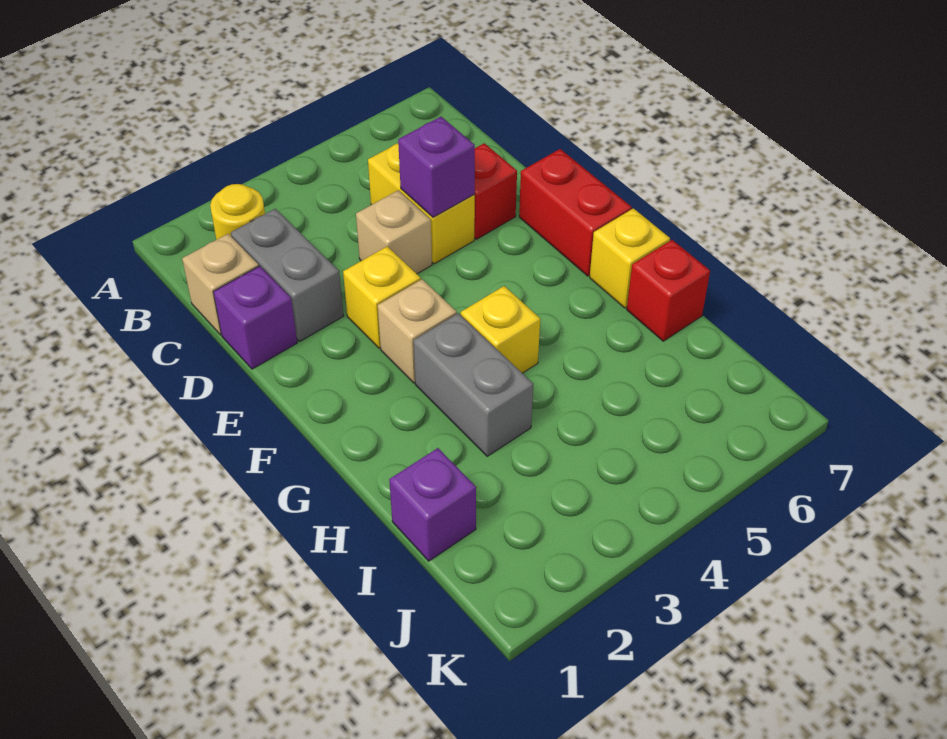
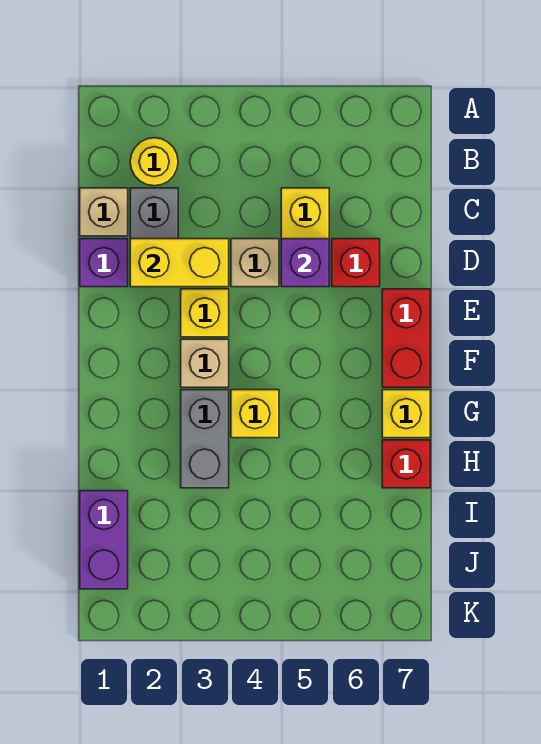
none -> yellow brick D2:D3 level 2
purple brick I1 level 1 -> purple brick I1:J1 level 1

